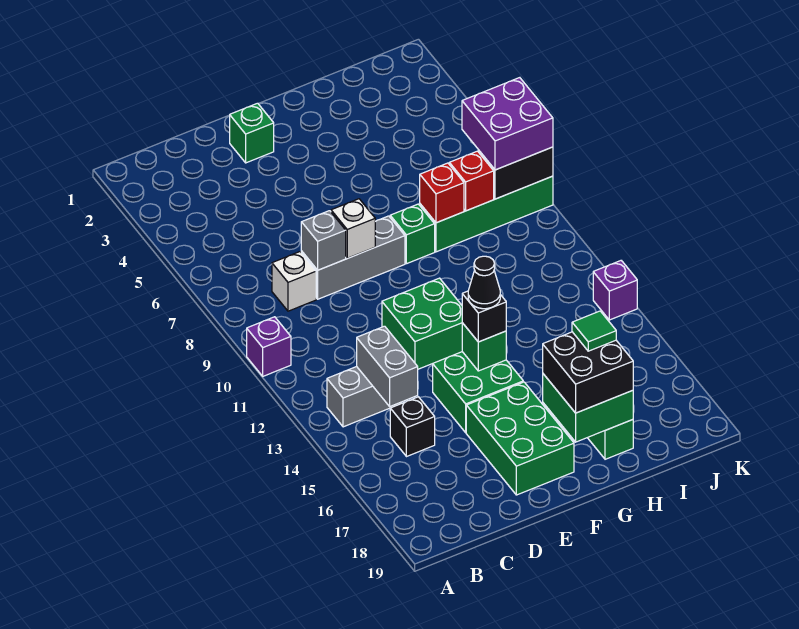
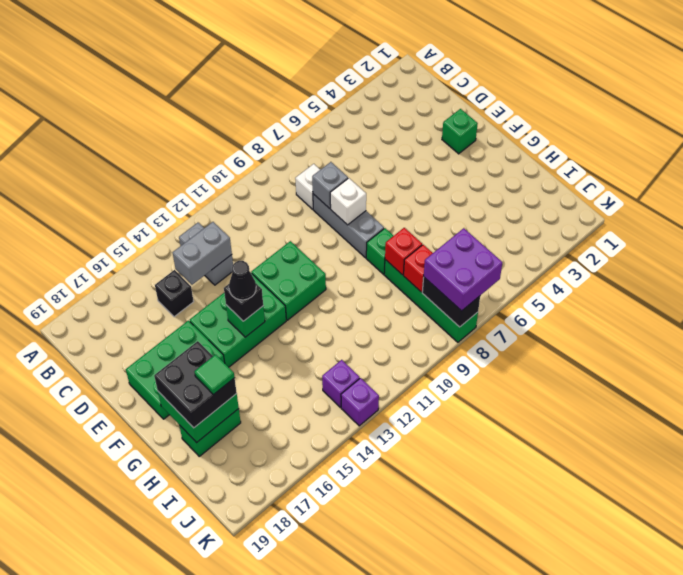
purple brick A10 level 1 -> purple brick J13 level 1
green brick E14:F15 level 1 -> green brick E13:F15 level 1

